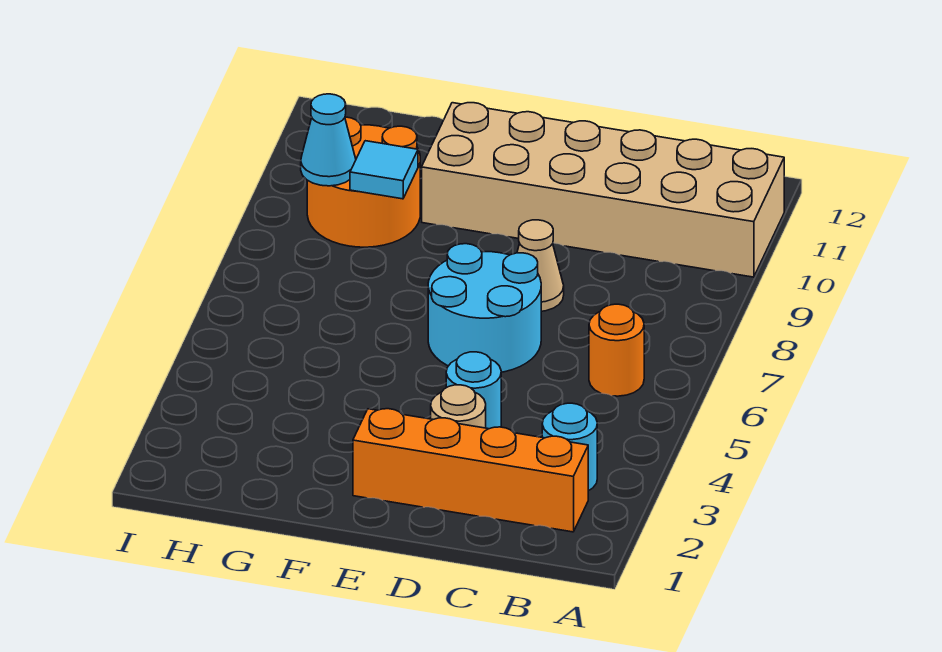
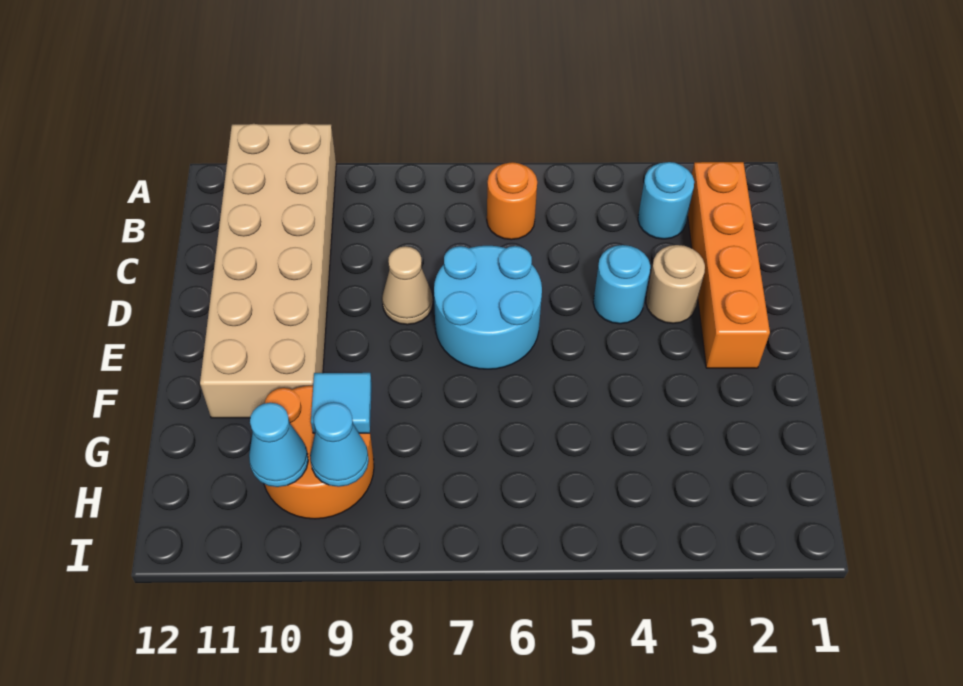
none -> cyan cone H10 level 2

